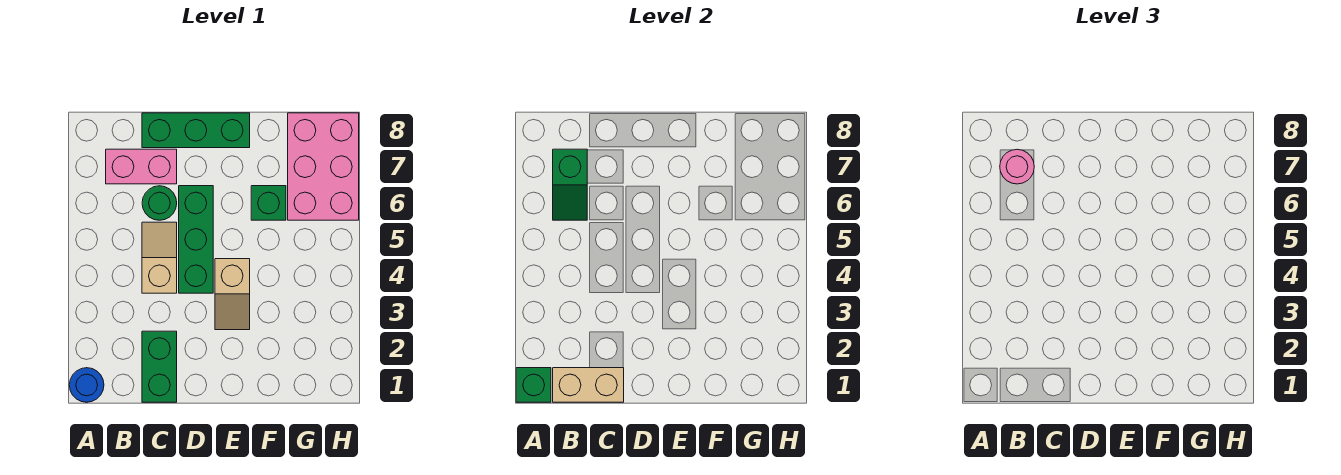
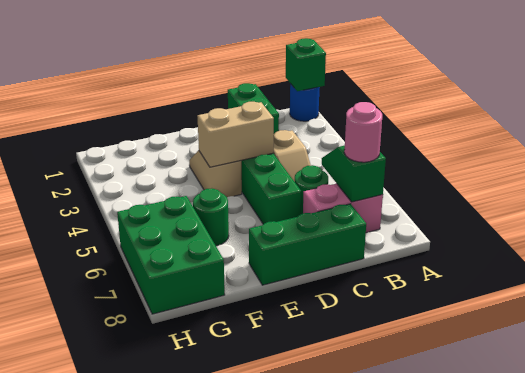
tan brick B1:C1 level 2 -> tan brick D4:E4 level 2
green brick F6 level 1 -> green round brick F6 level 1
pink brick G6:H8 level 1 -> green brick G6:H8 level 1

